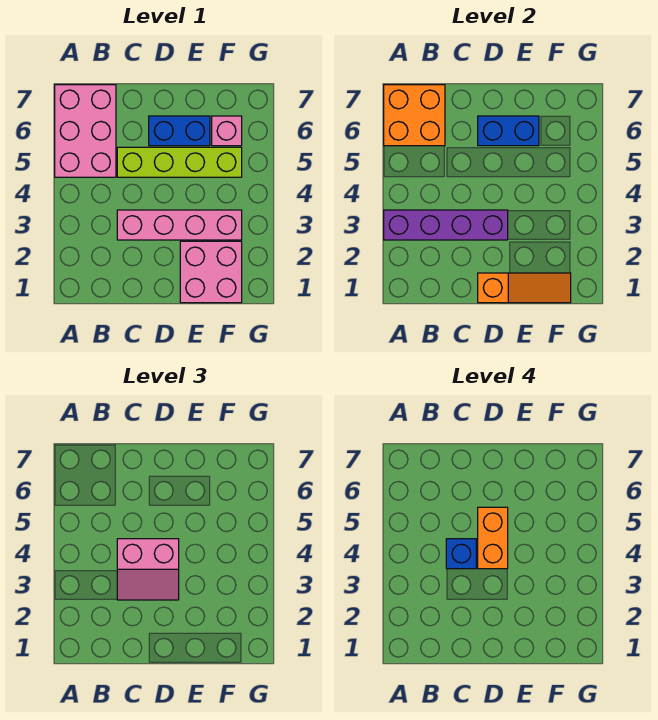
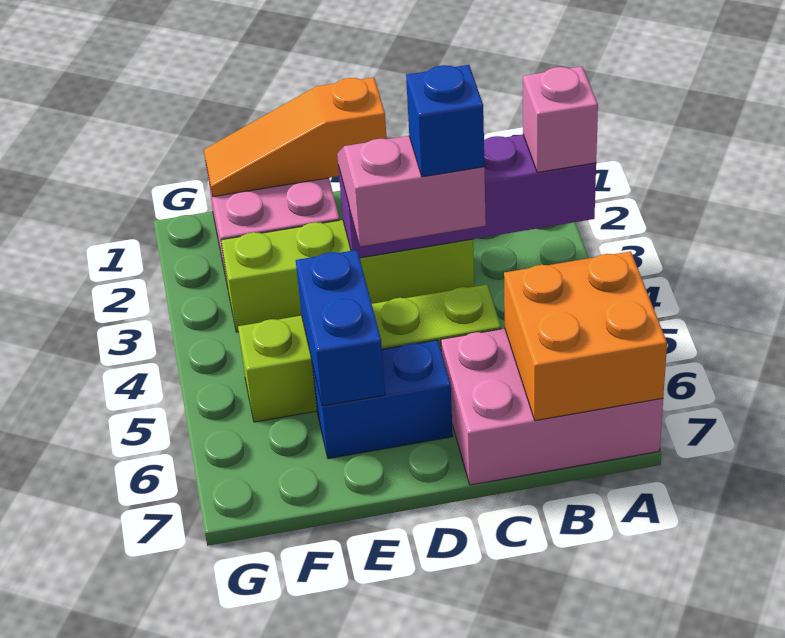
pink brick A5:B7 level 1 -> pink brick A6:C7 level 1
pink brick C3:F3 level 1 -> lime brick C3:F3 level 1
orange brick D4:D5 level 4 -> none
blue brick D6:E6 level 2 -> blue brick E5:E6 level 2
pink brick F6 level 1 -> pink brick A3 level 3

